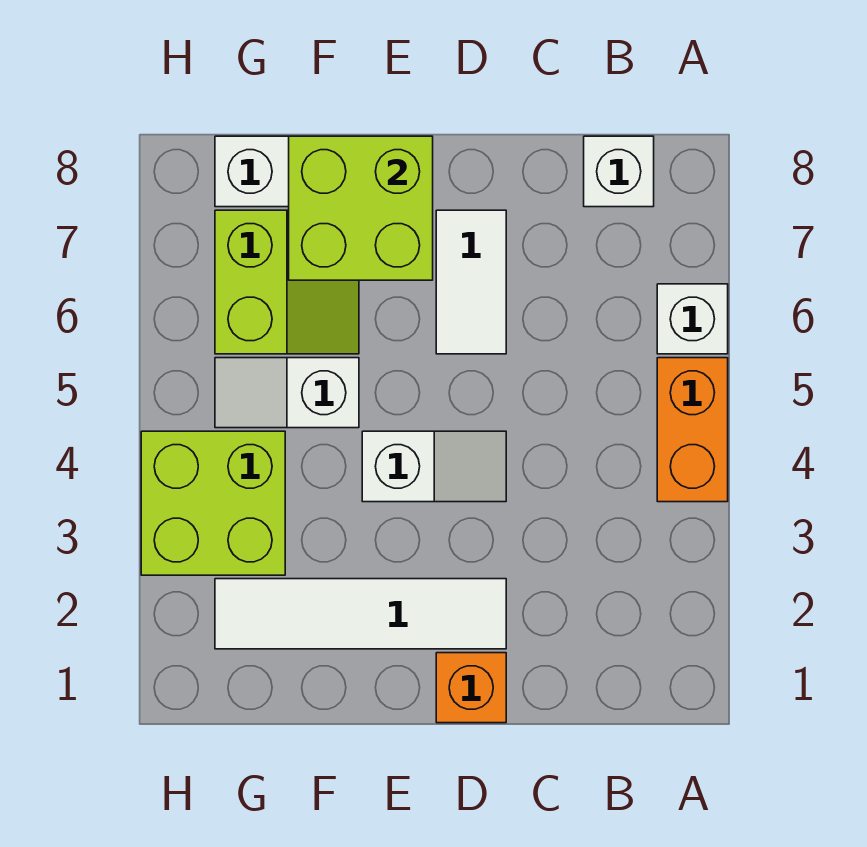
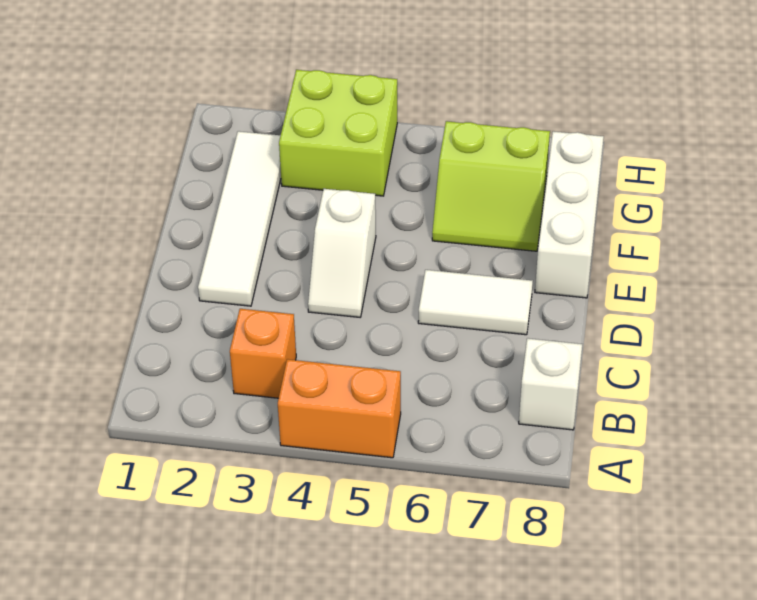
white brick A6 level 1 -> none
orange brick D1 level 1 -> orange brick B3 level 1
lime brick E7:F8 level 2 -> none
white slope F5:G5 level 1 top F -> none

